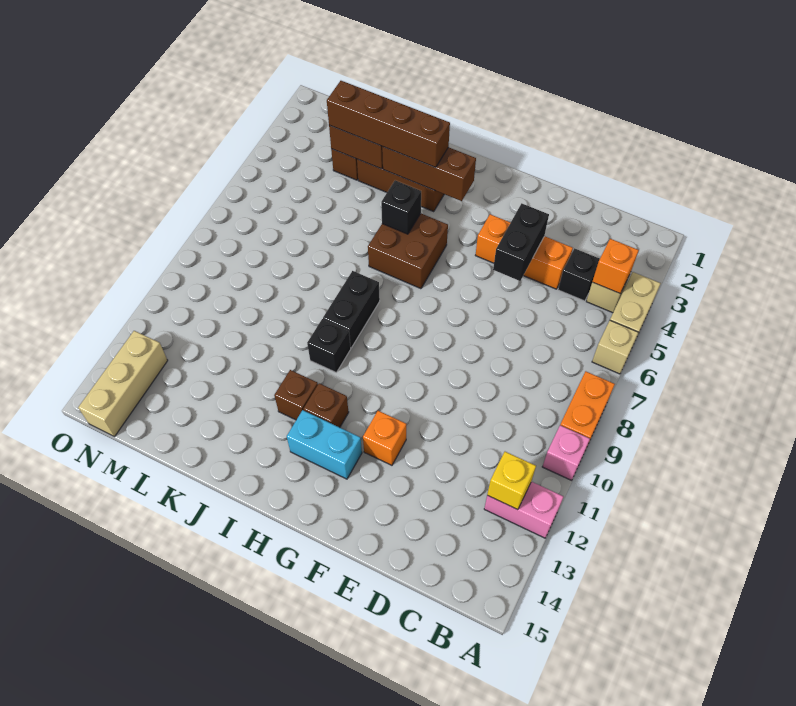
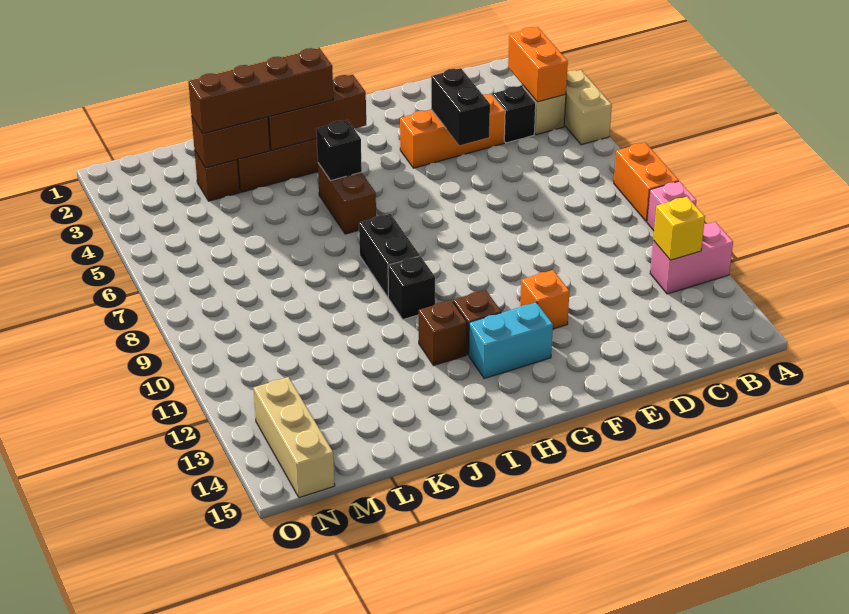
tan brick A6 level 1 -> none
orange brick B4 level 2 -> orange brick B3:B4 level 2
brown brick H5:I6 level 1 -> brown brick I5:I6 level 1

